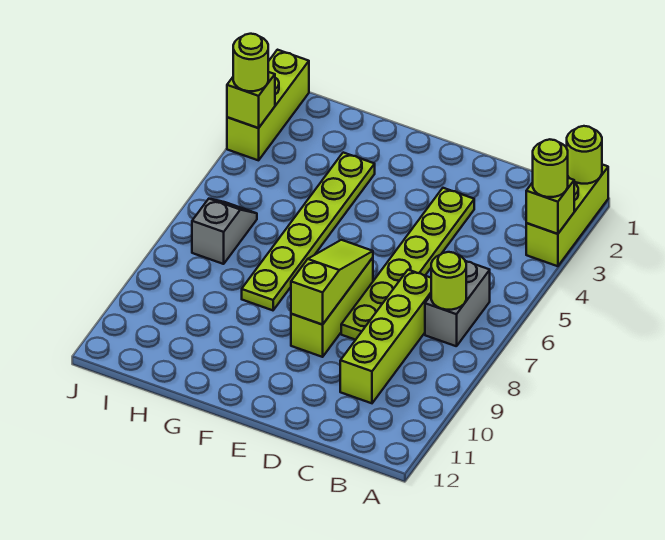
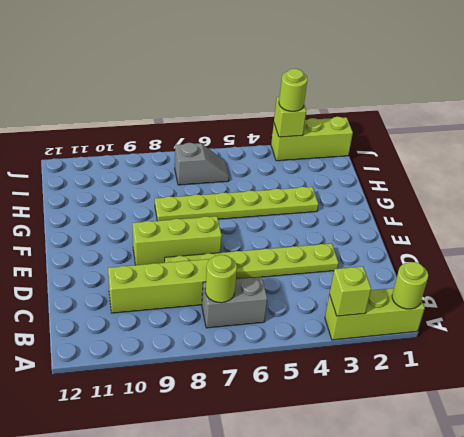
lime round brick A3 level 3 -> none
lime slope E7:E9 level 2 top 9 -> none

